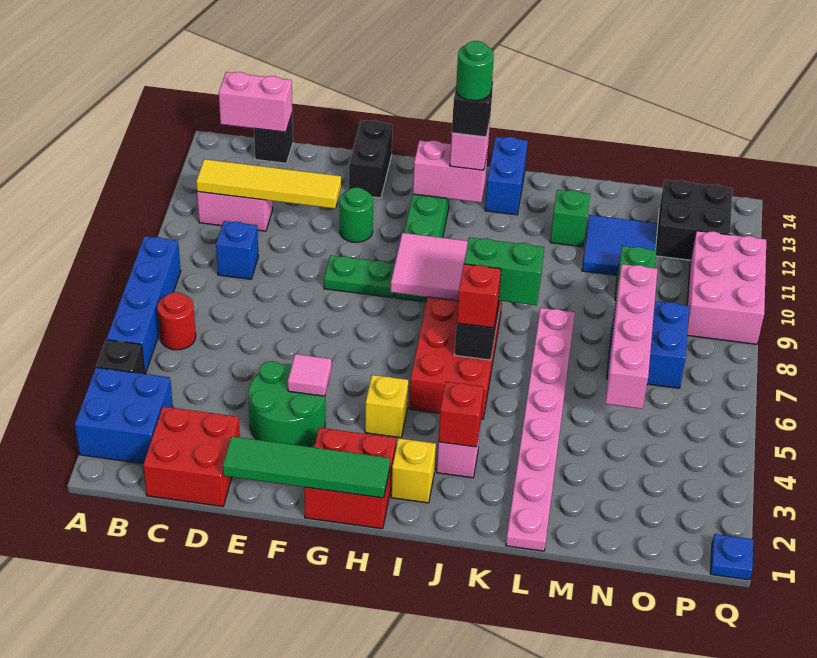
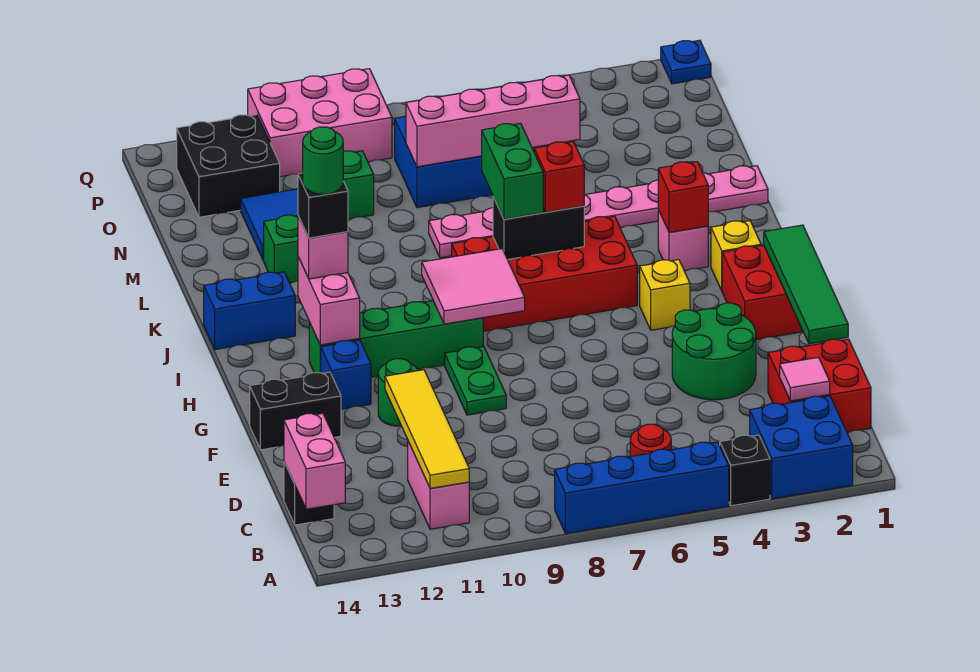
blue brick C9 level 1 -> blue brick G12 level 1
pink tile F4 level 2 -> pink tile C2 level 2

